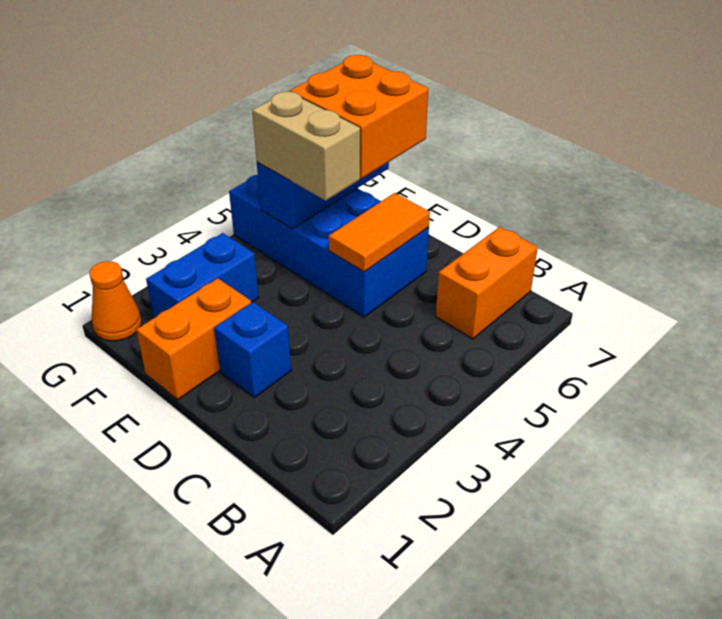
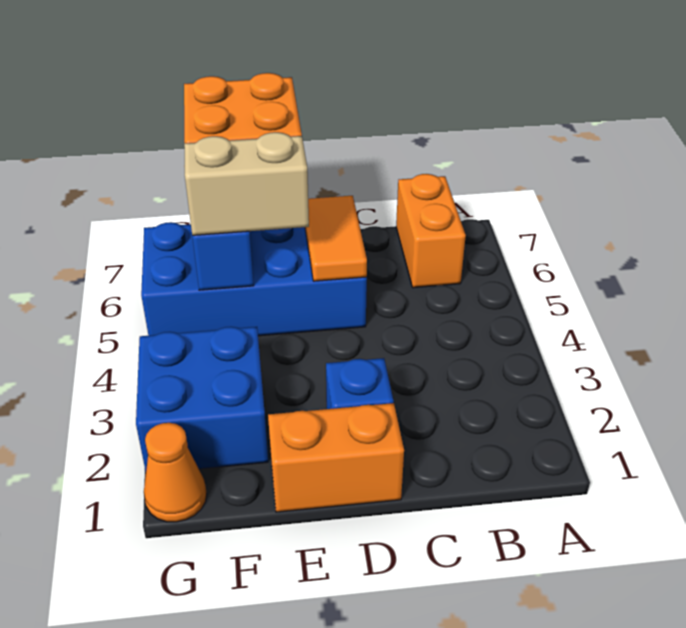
orange brick E1:E2 level 1 -> orange brick D1:E1 level 1
blue brick F2:F3 level 1 -> blue brick F2:G3 level 1

